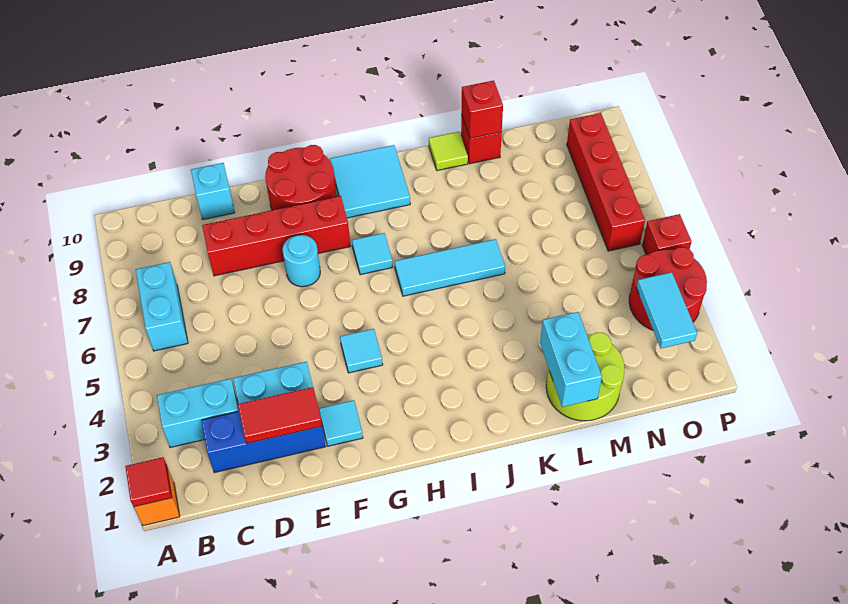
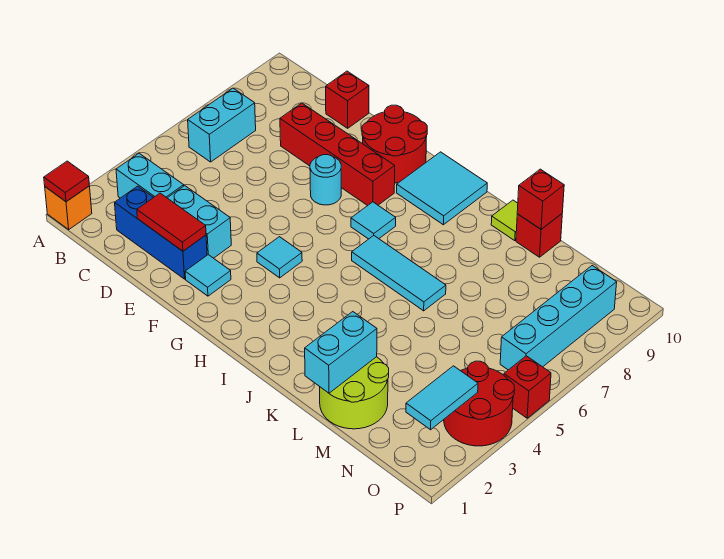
cyan brick D10 level 1 -> red brick D10 level 1
red brick O6:O9 level 1 -> cyan brick O6:O9 level 1

